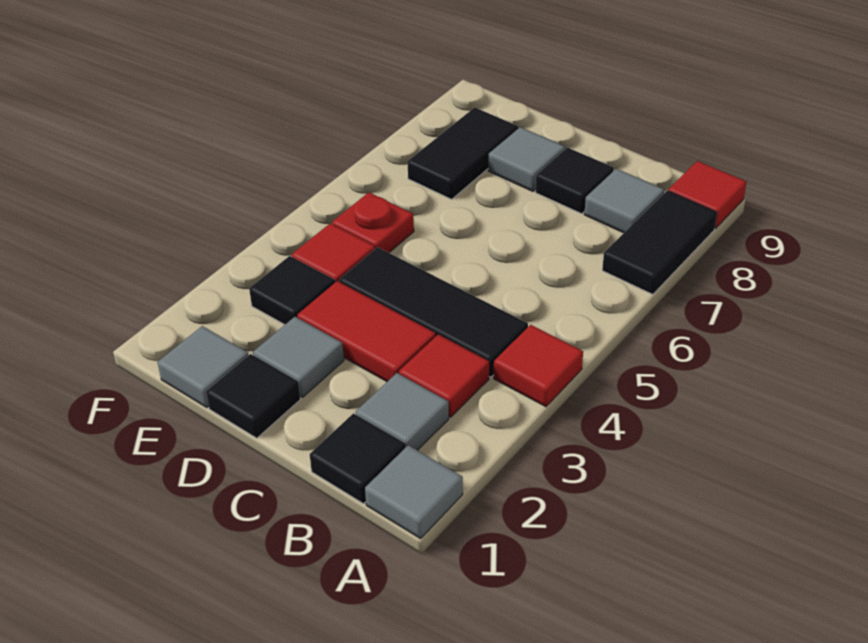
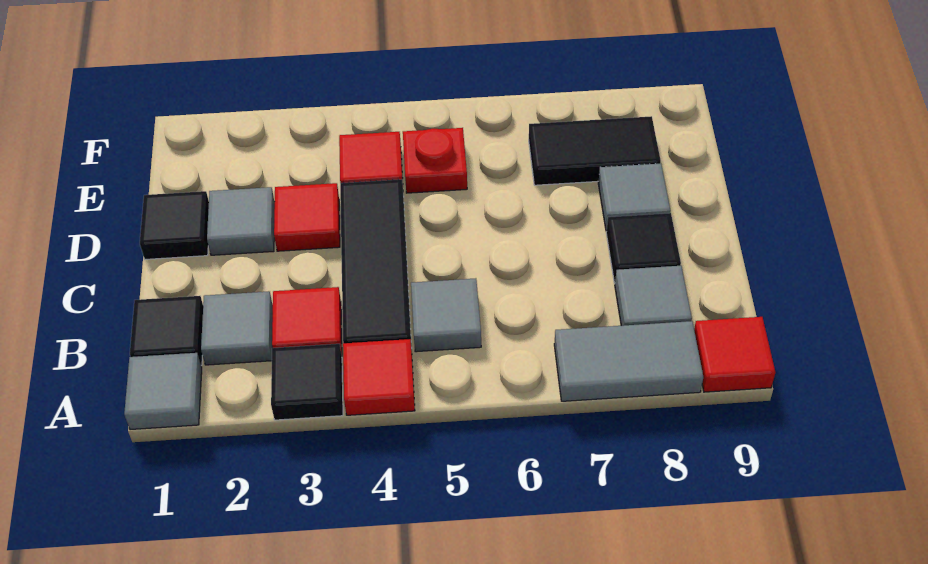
black tile A7:A8 level 1 -> grey tile A7:A8 level 1
red tile C3:D3 level 1 -> red tile D3 level 1
grey tile E1 level 1 -> grey tile B5 level 1
black tile E3 level 1 -> black tile A3 level 1

